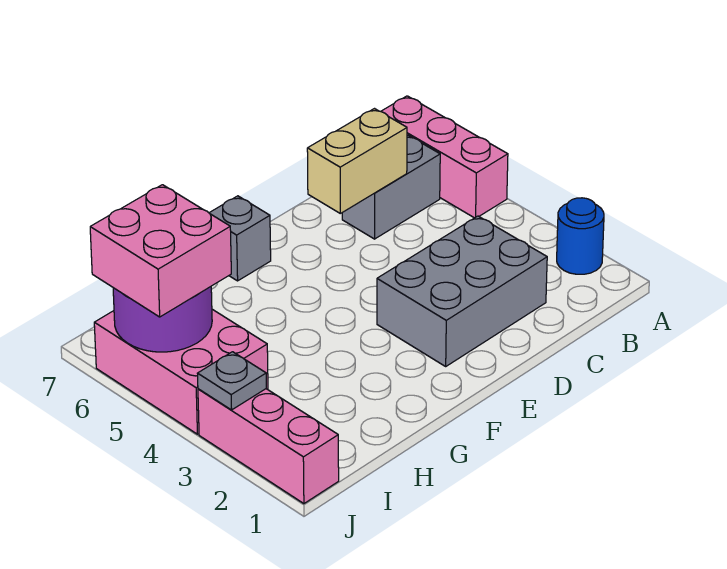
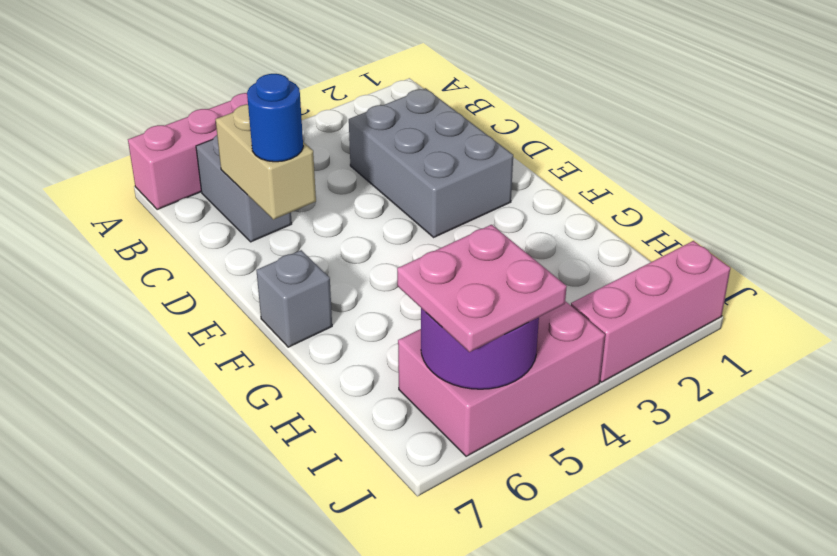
blue round brick A2 level 1 -> blue round brick D6 level 3
pink brick I5:J6 level 3 -> pink plate I5:J6 level 3
grey plate J3 level 2 -> none

